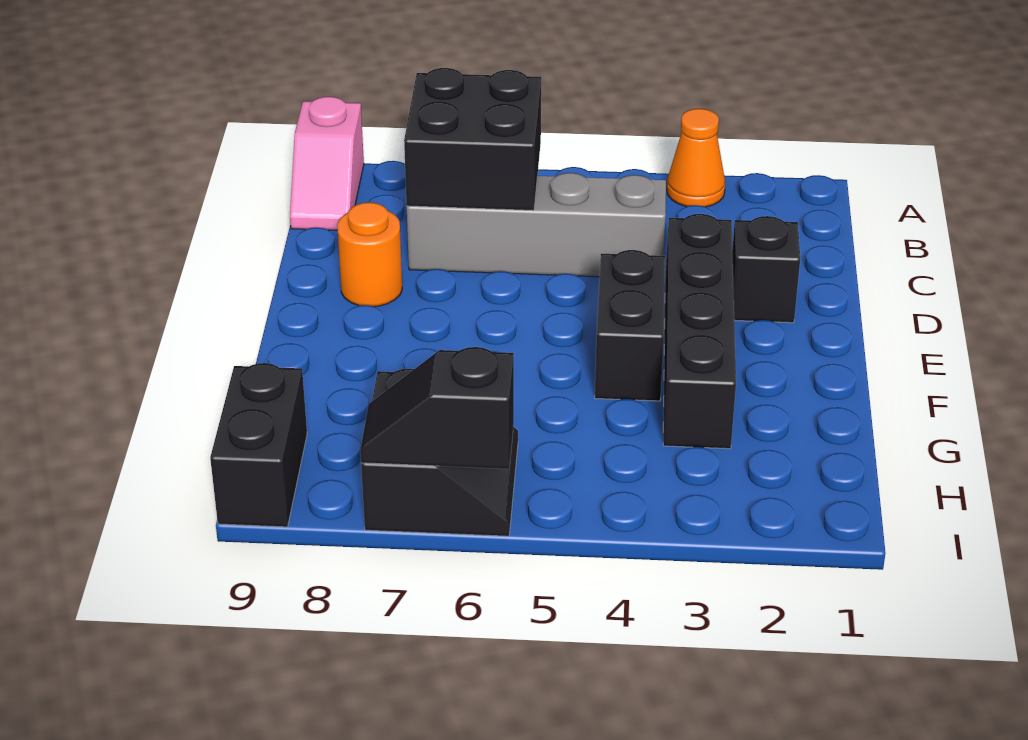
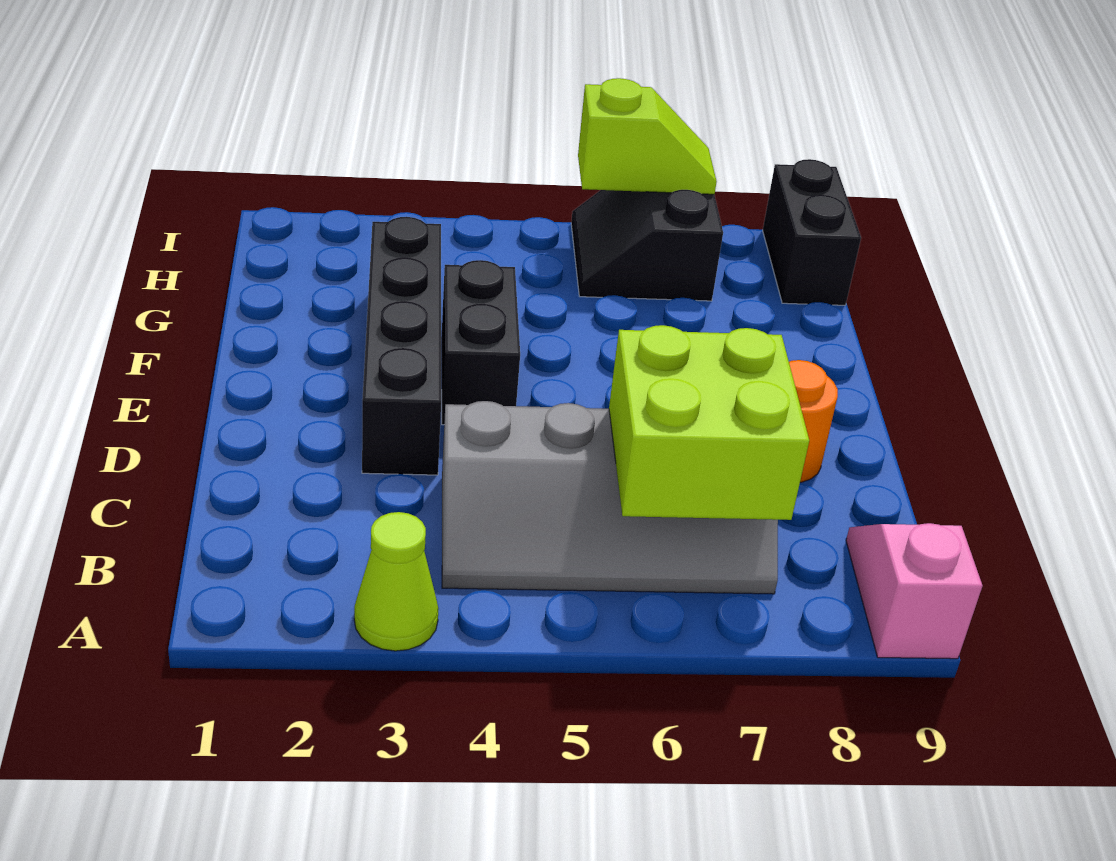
orange cone A3 level 1 -> lime cone A3 level 1
black brick B6:C7 level 2 -> lime brick B6:C7 level 2
black brick D2 level 1 -> none
black slope I6:I7 level 2 top 6 -> lime slope I6:I7 level 2 top 6

